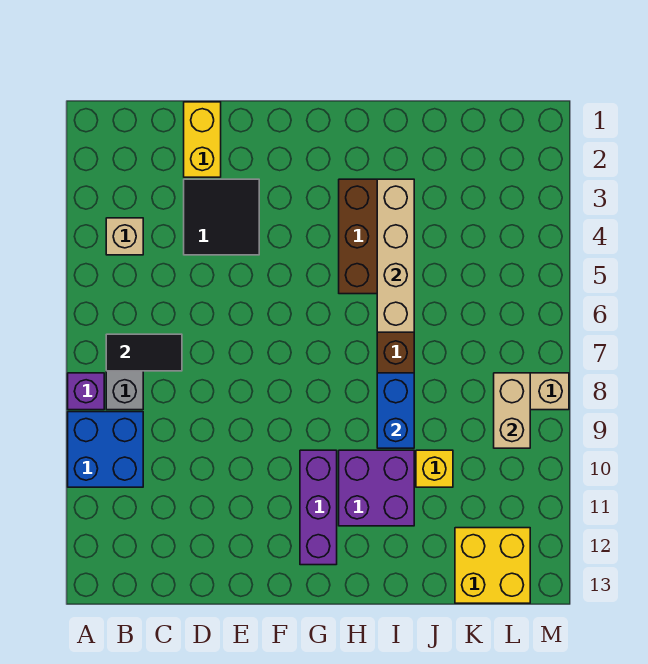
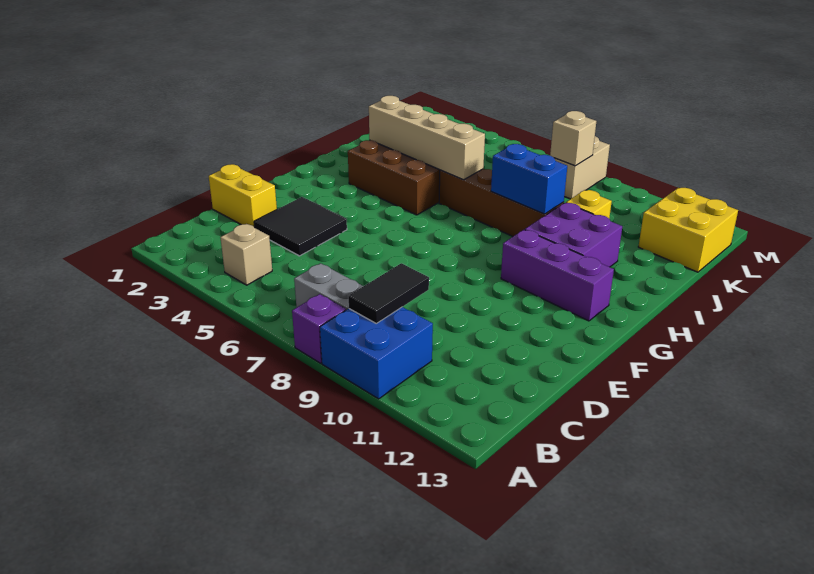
black tile B7:C7 level 2 -> black tile B9:C9 level 2
tan brick L8:L9 level 2 -> tan brick L8 level 2

